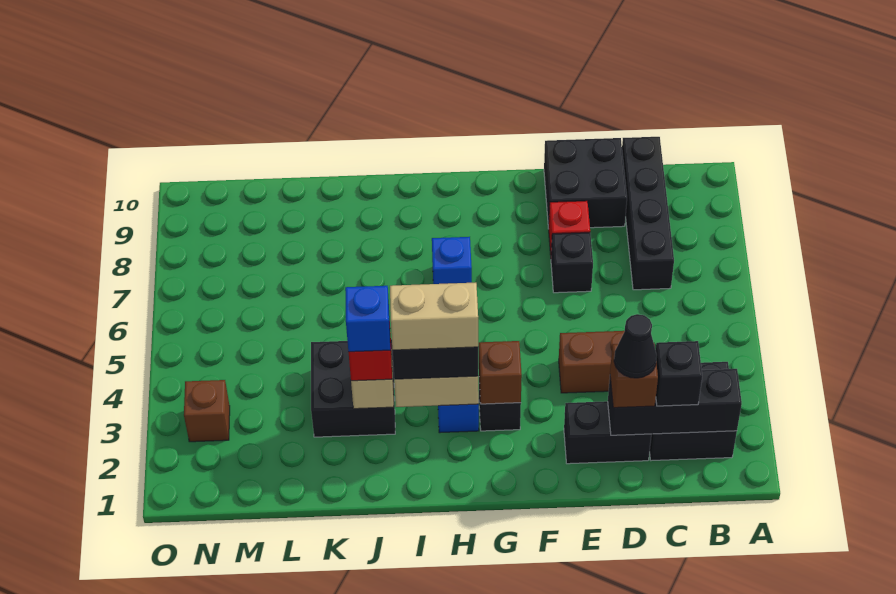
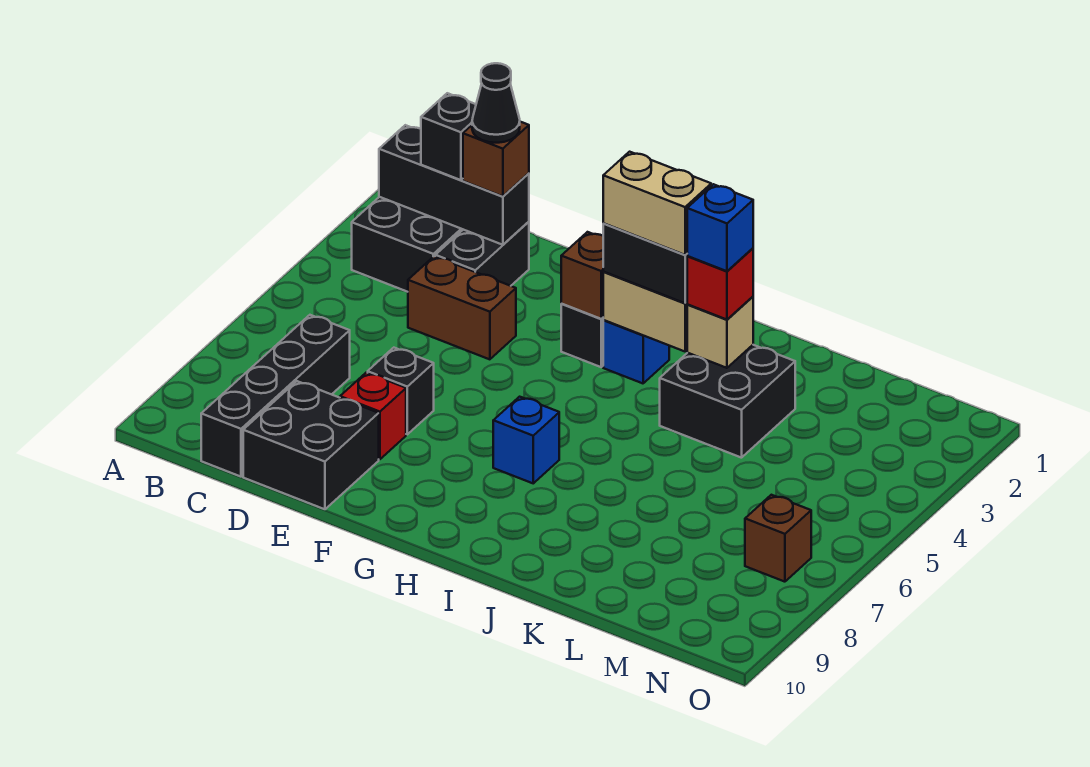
black brick D2:E2 level 1 -> black brick D2:D3 level 1
brown brick N3 level 1 -> brown brick N7 level 1

